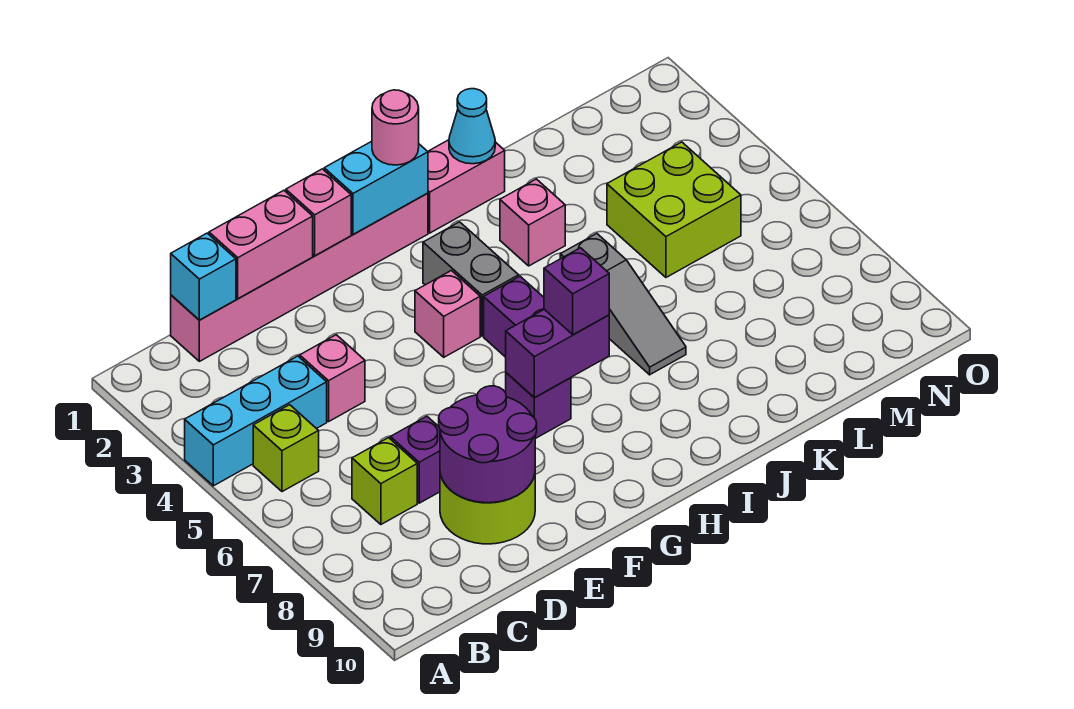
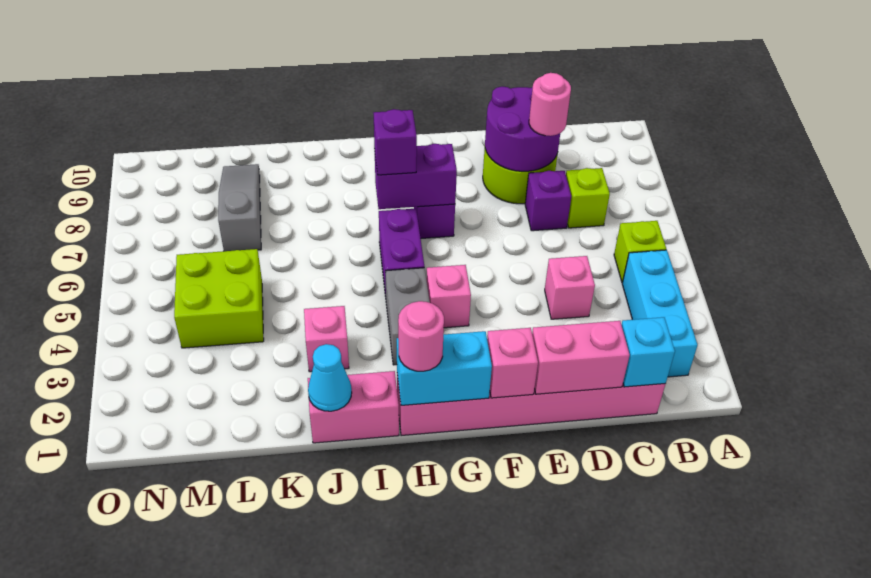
cyan brick A4:C4 level 1 -> cyan brick B2:B4 level 1
none -> pink round brick D8 level 3
grey slope J5:J7 level 1 top 5 -> grey slope L7:L9 level 1 top 7

